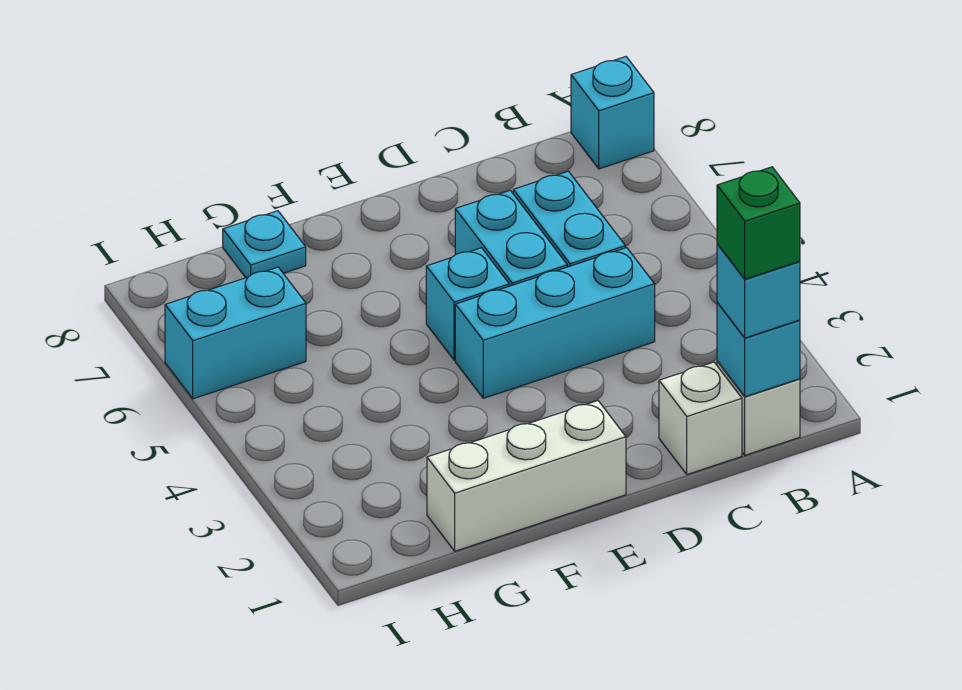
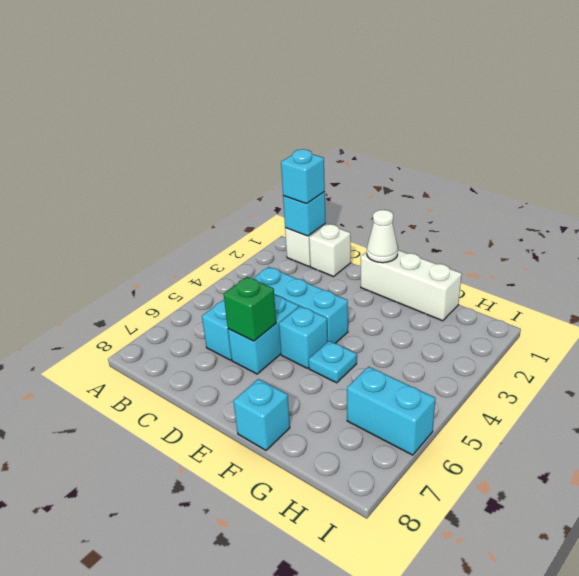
cyan brick A8 level 1 -> cyan brick F8 level 1
green brick B1 level 4 -> green brick D6 level 2
none -> white cone E1 level 2
cyan plate G8 level 1 -> cyan plate F5 level 1

